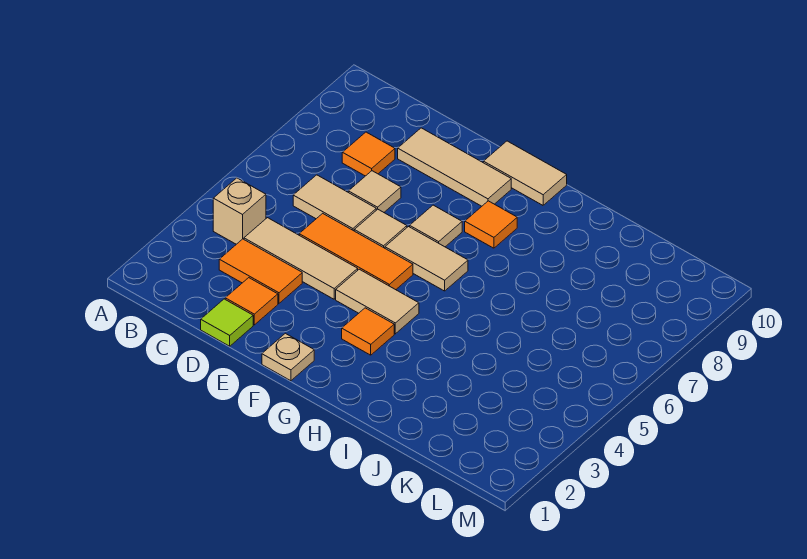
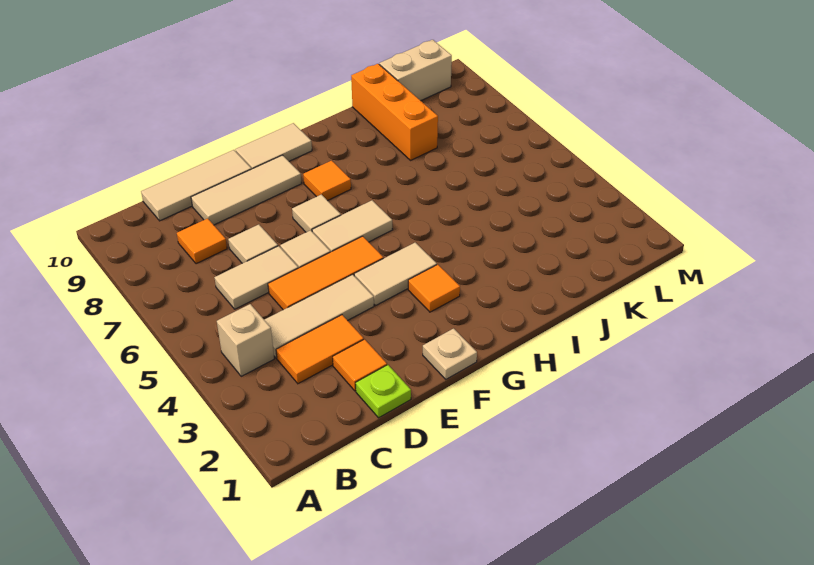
none -> tan tile C10:E10 level 1
lime tile D1 level 1 -> lime plate D1 level 1
none -> orange brick J8:J10 level 1
none -> tan brick K10:L10 level 1

